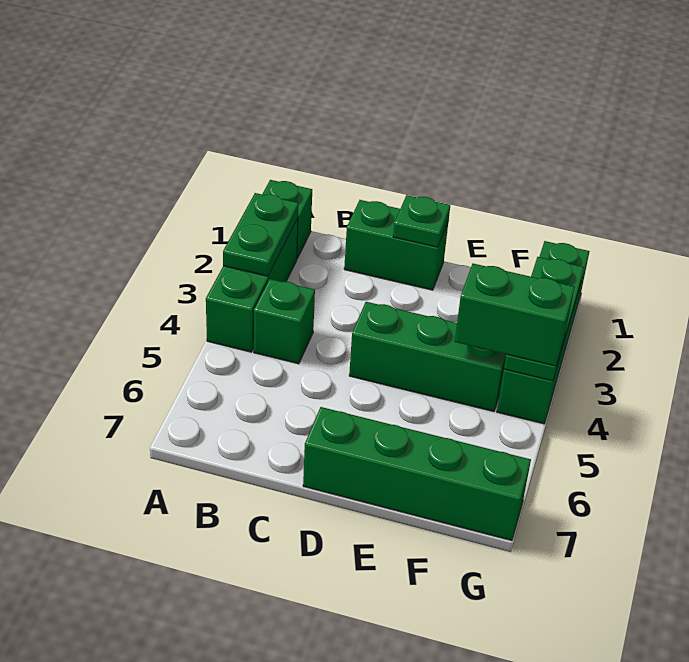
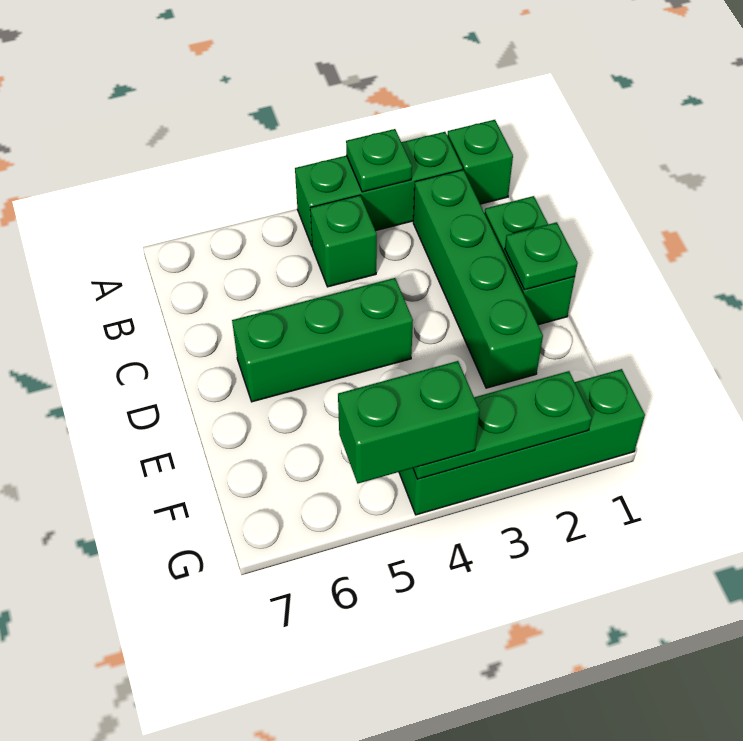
green plate A2:A3 level 2 -> green plate A3 level 2
green brick D4:F4 level 1 -> green brick D4:D6 level 1
green brick D7:G7 level 1 -> green brick B2:E2 level 1
green brick F4:G4 level 3 -> green brick G4:G5 level 3

